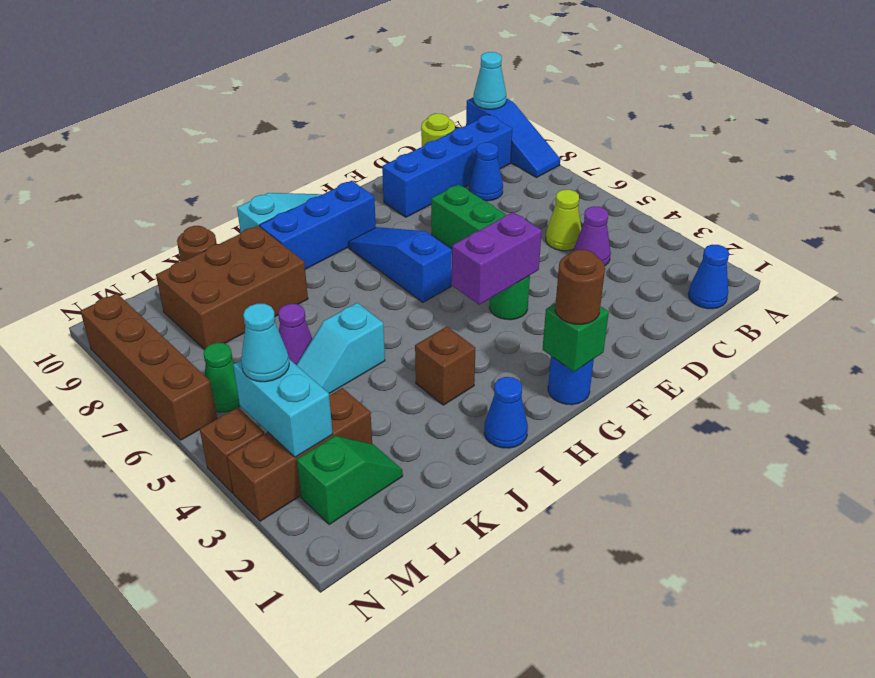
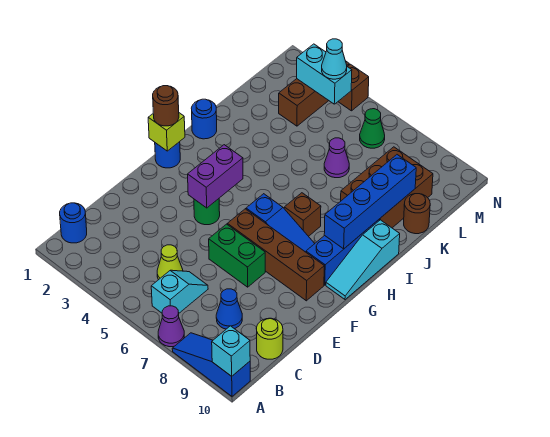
cyan cone A10 level 2 -> cyan brick A10 level 2
blue cone B1 level 1 -> blue round brick B1 level 1
blue brick B9:E9 level 1 -> blue brick H9:K9 level 2
purple cone C4 level 1 -> purple cone A7 level 1
green brick G1 level 2 -> lime brick G1 level 2
blue cone I1 level 1 -> blue round brick I1 level 1
brown brick I3 level 1 -> brown brick H7 level 1
cyan slope J5:K5 level 1 top J -> cyan slope B6:C6 level 1 top B
green slope L2:M2 level 1 top M -> none
brown brick N6:N9 level 1 -> brown brick F6:F9 level 1

